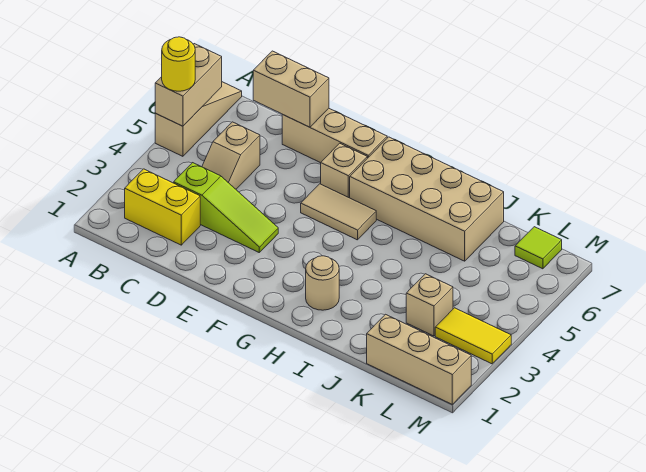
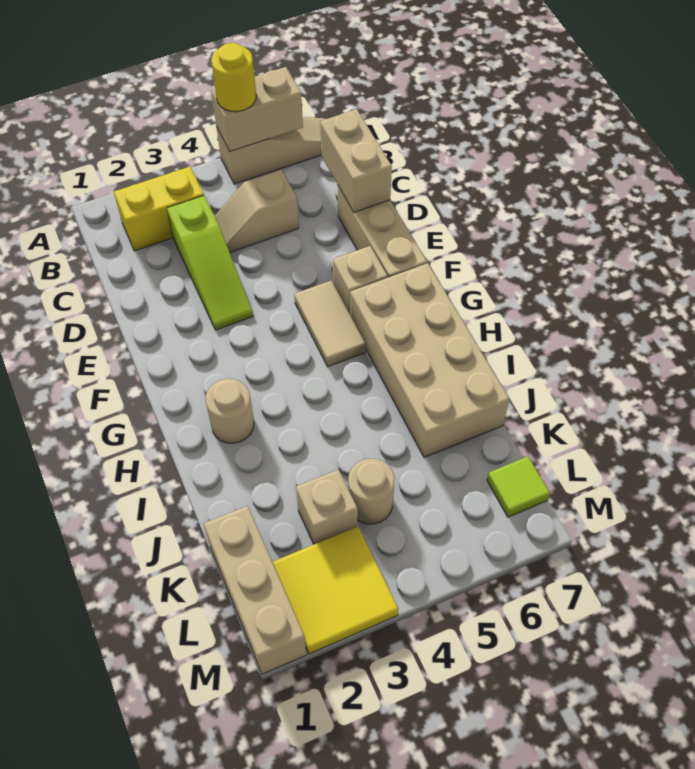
yellow brick B2:C2 level 1 -> yellow brick B2:B3 level 1
none -> tan round brick K4 level 1
yellow tile L3:M3 level 1 -> yellow tile L2:M3 level 1

